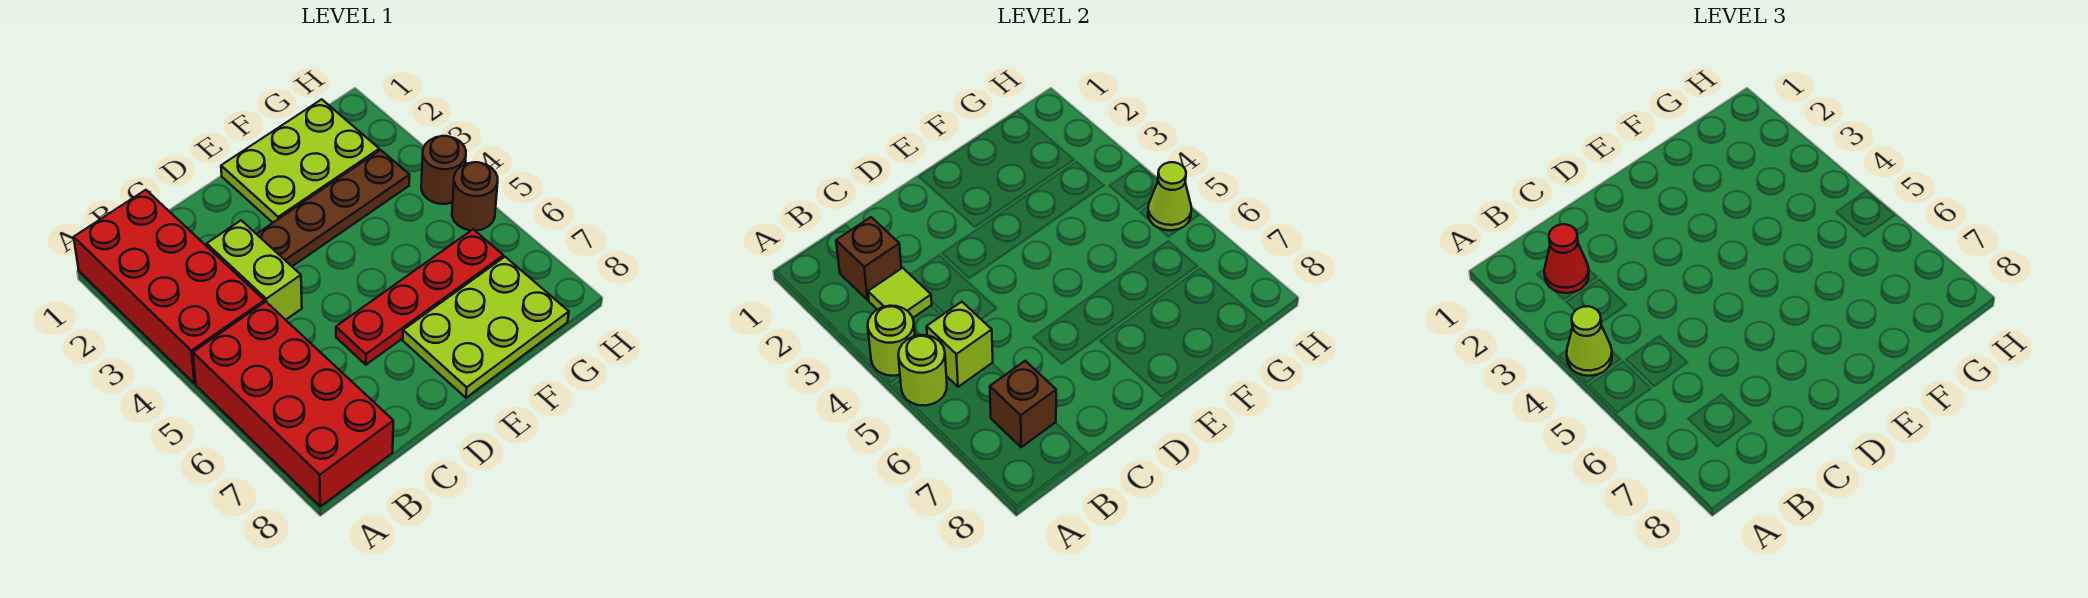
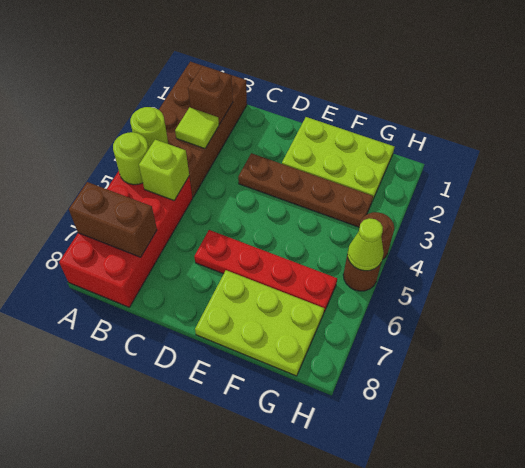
red brick A1:B4 level 1 -> brown brick A1:B4 level 1
lime cone A4 level 3 -> none
red cone B2 level 3 -> none
brown brick B7 level 2 -> brown brick A7:B7 level 2
lime brick C3:C4 level 1 -> none

